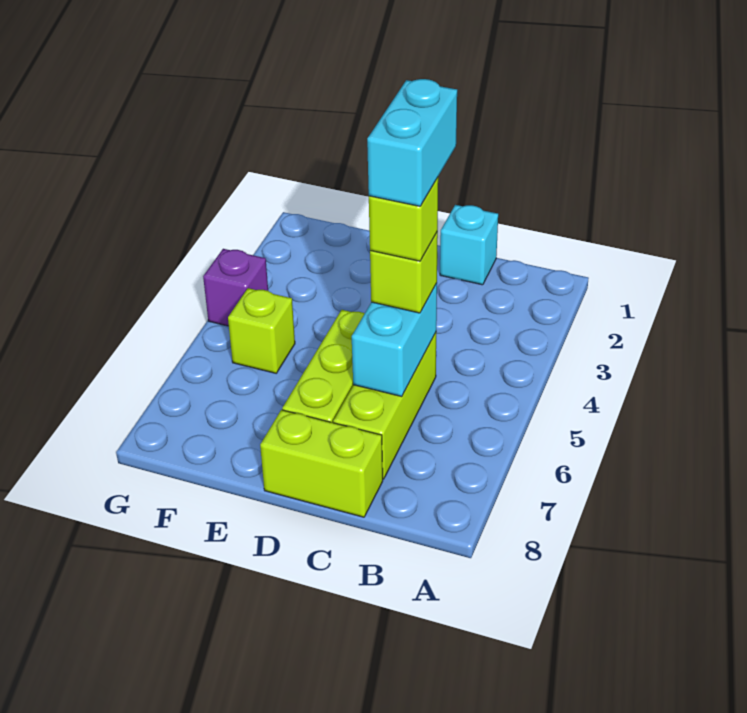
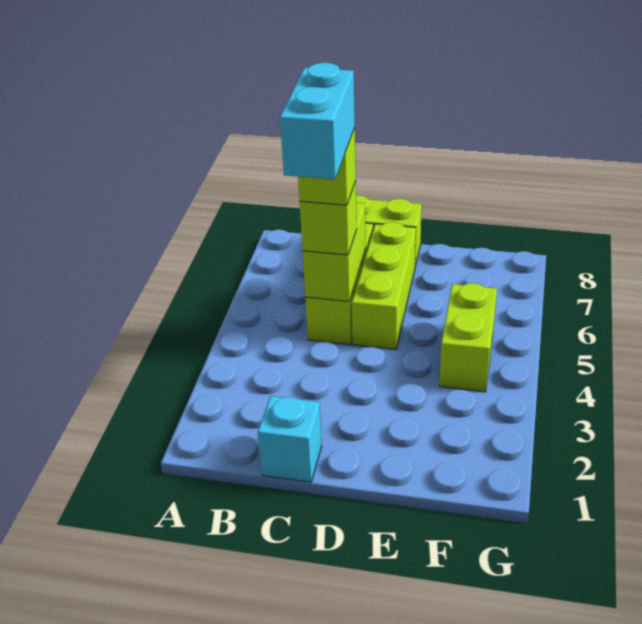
cyan brick C5:C6 level 2 -> lime brick C5:C6 level 2
lime brick F5 level 1 -> lime brick F4:F5 level 1
purple brick G4 level 1 -> none

